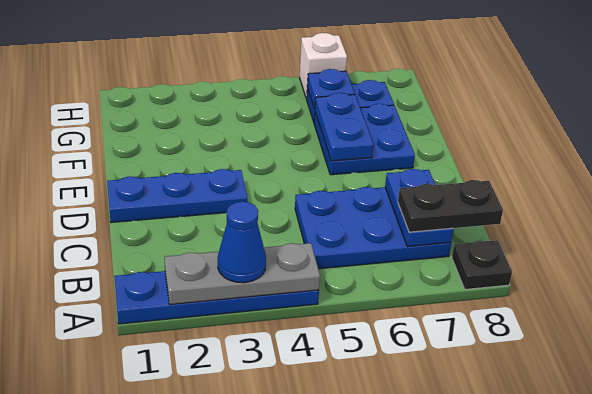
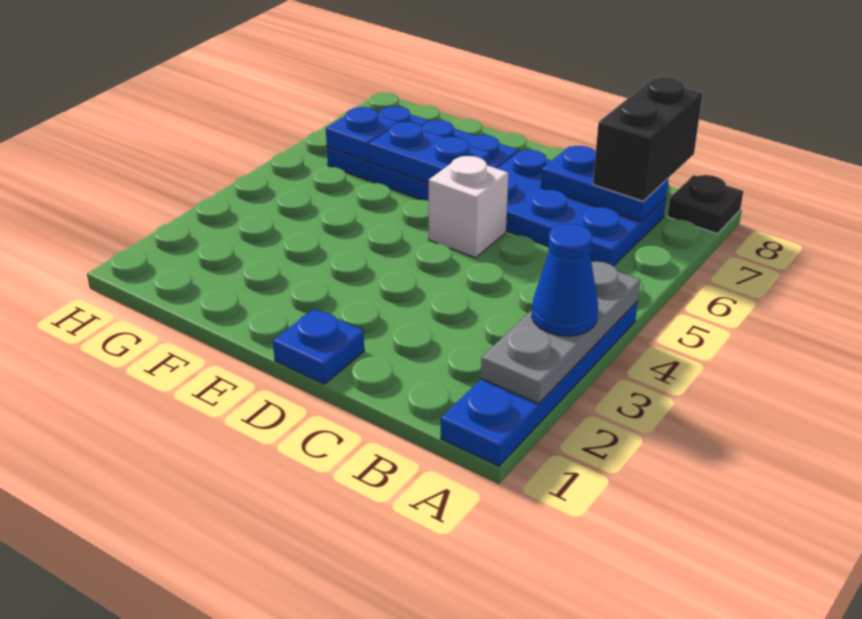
blue plate B5:C7 level 1 -> blue plate B6:D7 level 1
black plate B7:B8 level 3 -> black brick B7:B8 level 3
blue plate D1:D3 level 1 -> blue plate D1 level 1
white brick H6 level 1 -> white brick D5 level 1

